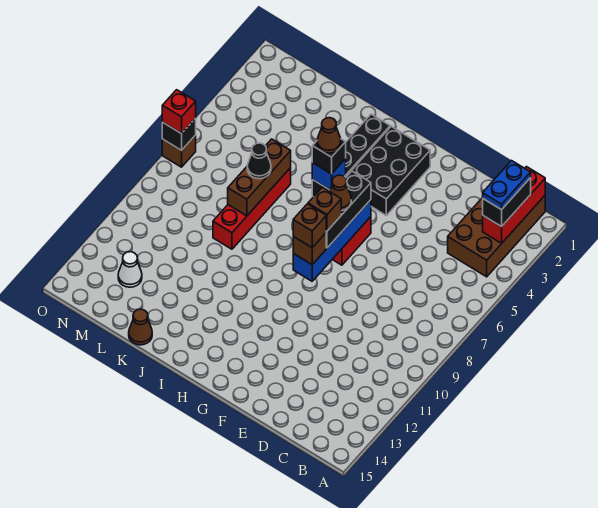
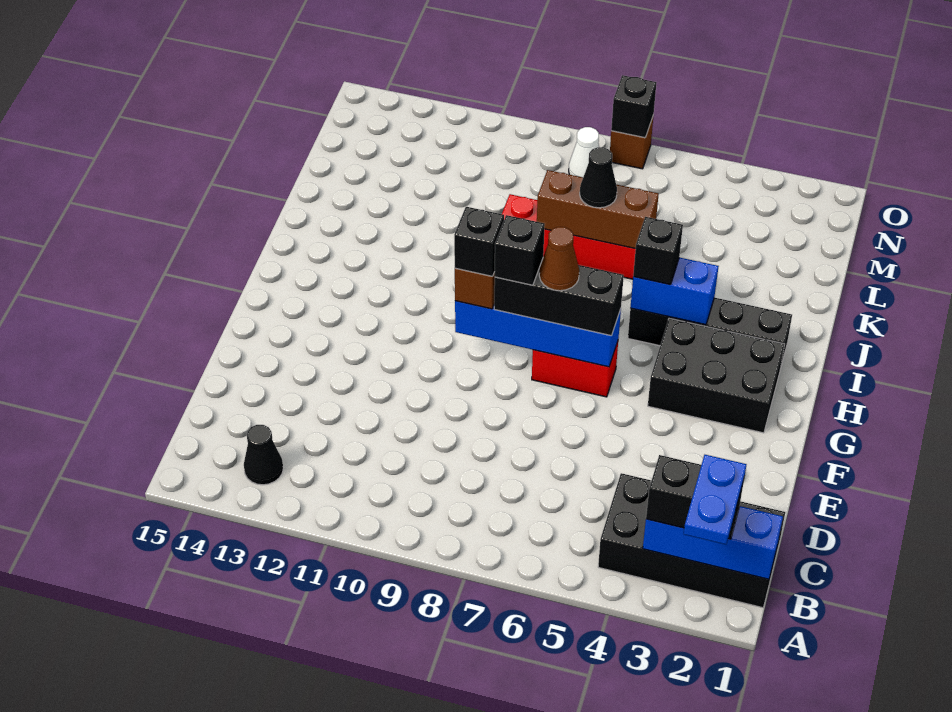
brown brick B1:C4 level 1 -> black brick B1:C4 level 1
red brick B1:B3 level 2 -> blue brick B1:B3 level 2
blue plate B2:B3 level 4 -> blue plate A2:B2 level 4
none -> black cone B13 level 1
brown brick G8 level 4 -> black brick G8 level 4
brown brick G9 level 4 -> black brick G9 level 4
blue brick I5 level 2 -> blue brick I4:I5 level 2
brown cone I5 level 4 -> none
brown cone K15 level 1 -> none
white cone M13 level 1 -> white cone N8 level 1
red brick O7 level 3 -> none

